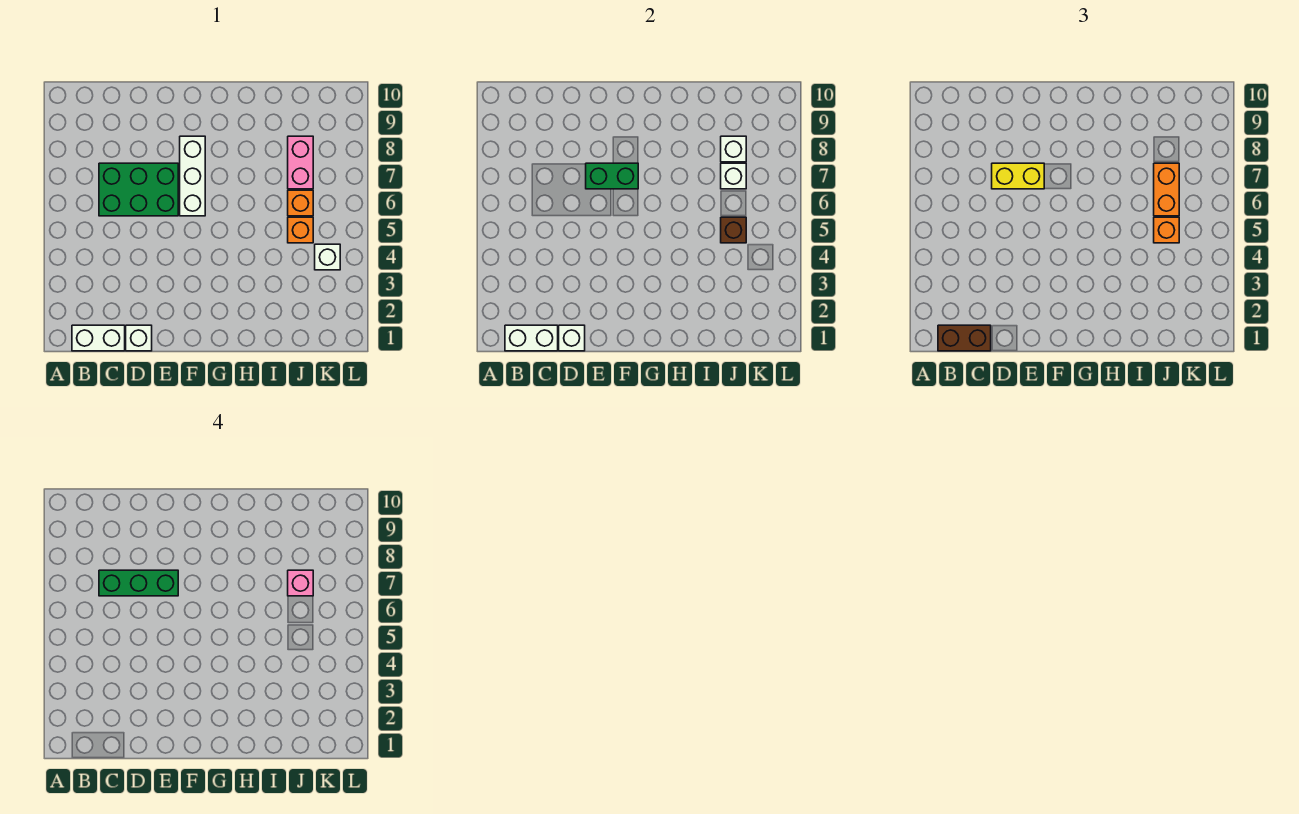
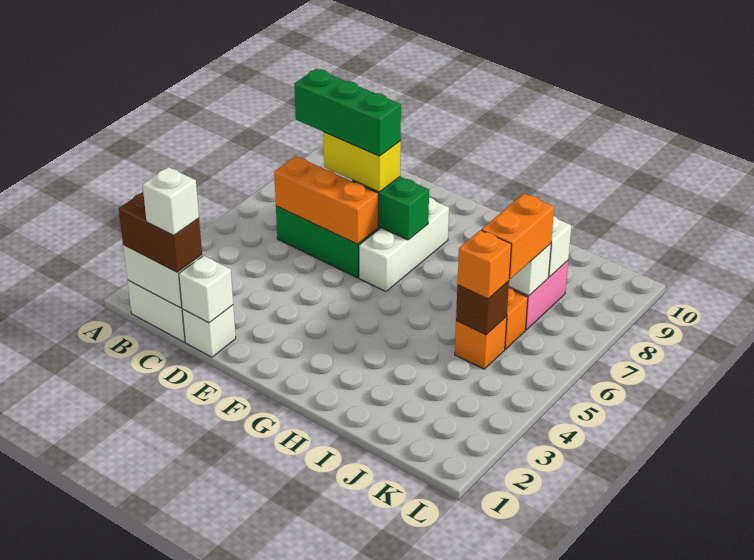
none -> orange brick C6:E6 level 2
pink brick J7 level 4 -> none
white brick K4 level 1 -> white brick C1 level 4

